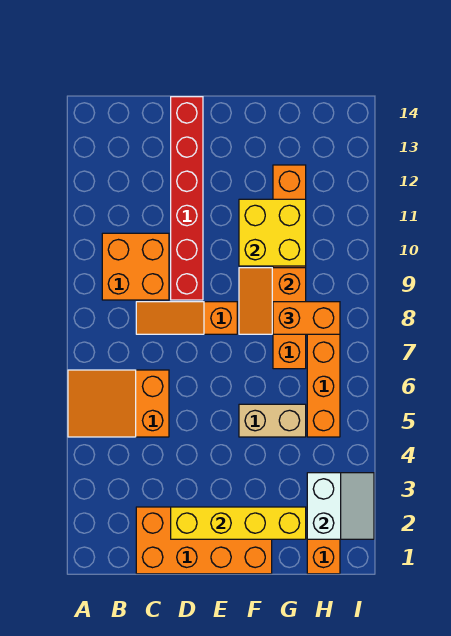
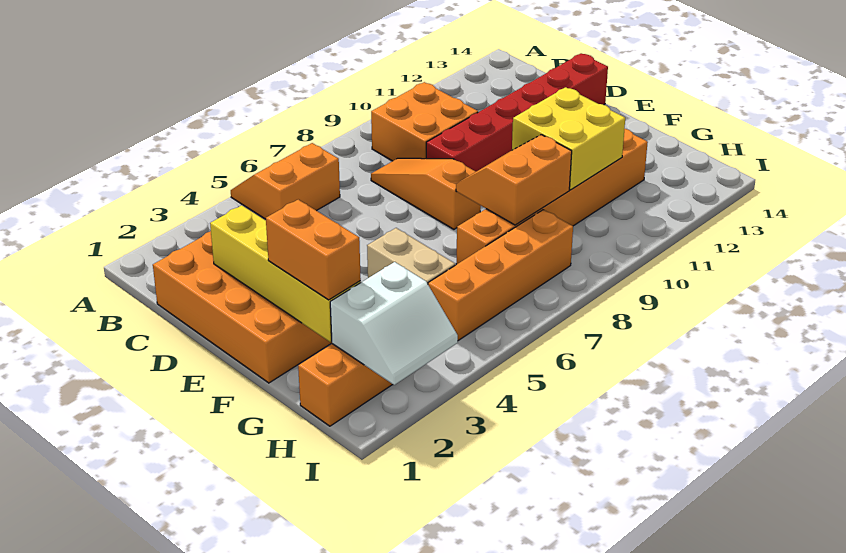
orange slope A5:C6 level 1 top C -> orange slope A5:B6 level 1 top B
orange brick G8:H8 level 3 -> orange brick F2:G2 level 3

